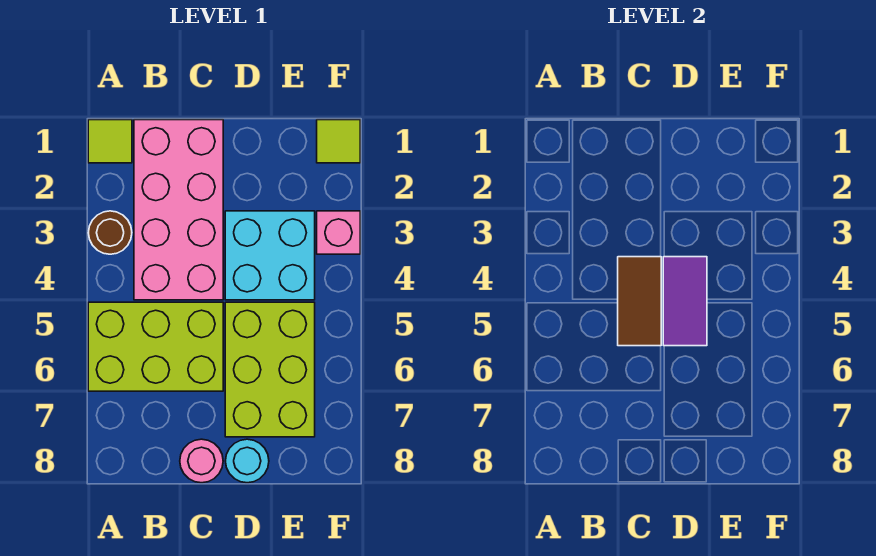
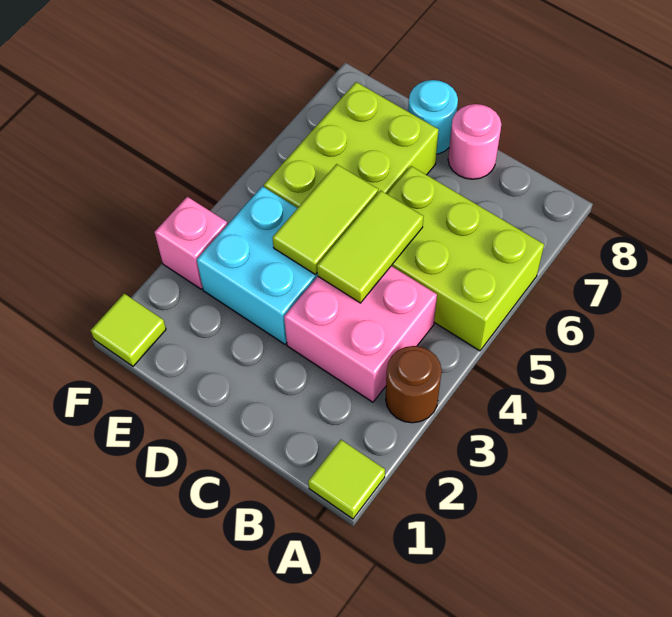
pink brick B1:C4 level 1 -> pink brick B3:C4 level 1
brown tile C4:C5 level 2 -> lime tile C4:C5 level 2
purple tile D4:D5 level 2 -> lime tile D4:D5 level 2

